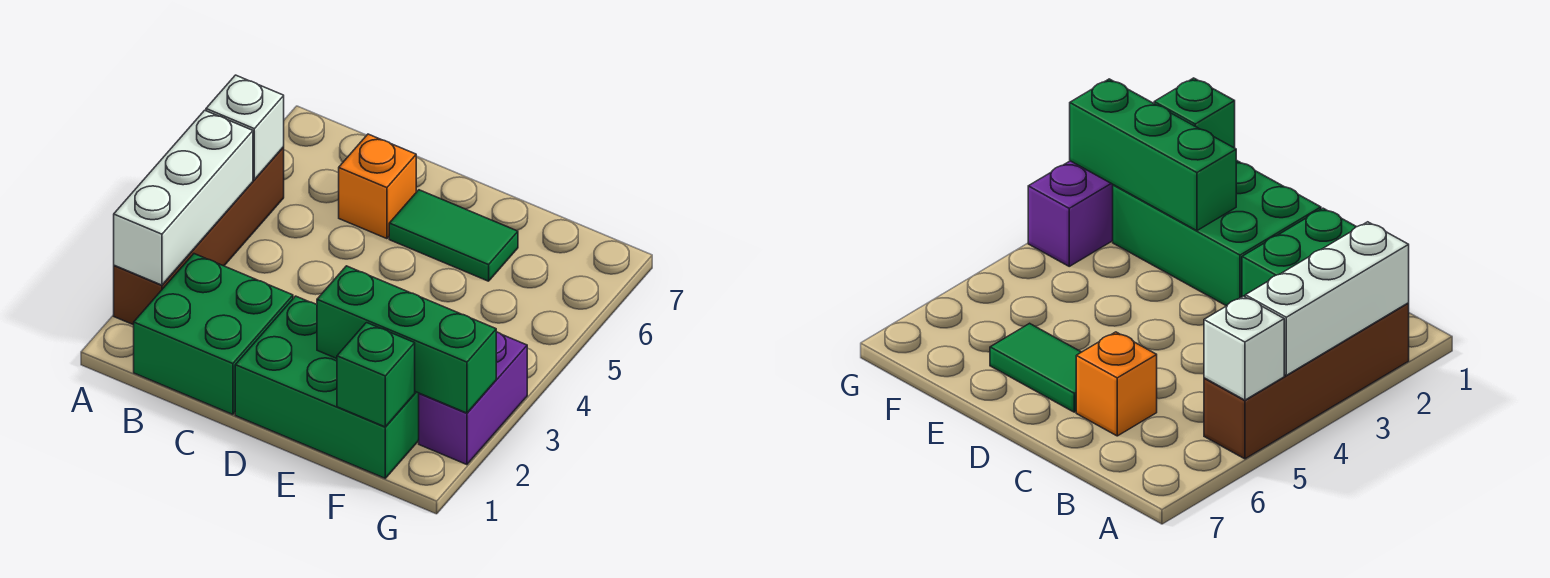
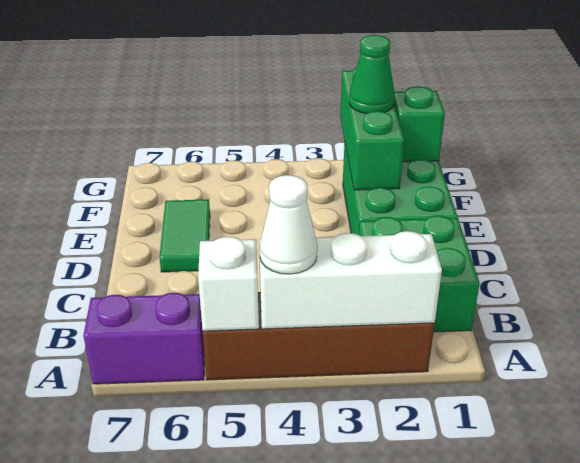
none -> white cone A4 level 3
orange brick C6 level 1 -> none
none -> green cone F2 level 3
purple brick G2:G3 level 1 -> purple brick A6:A7 level 1

